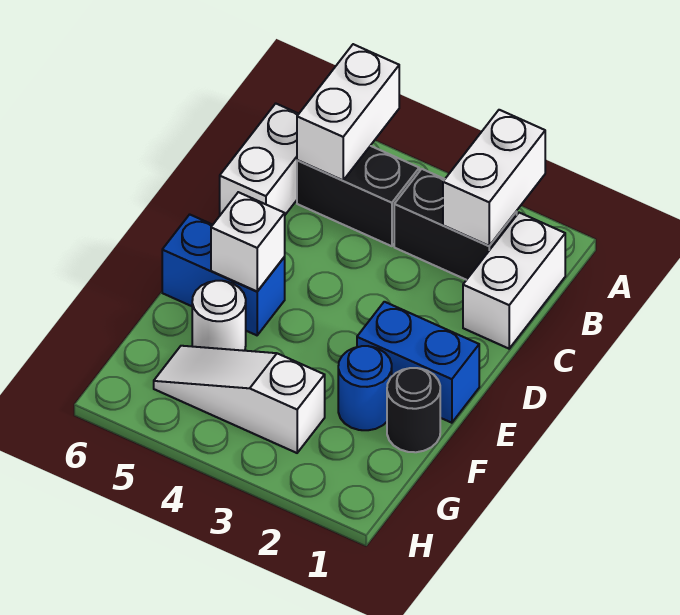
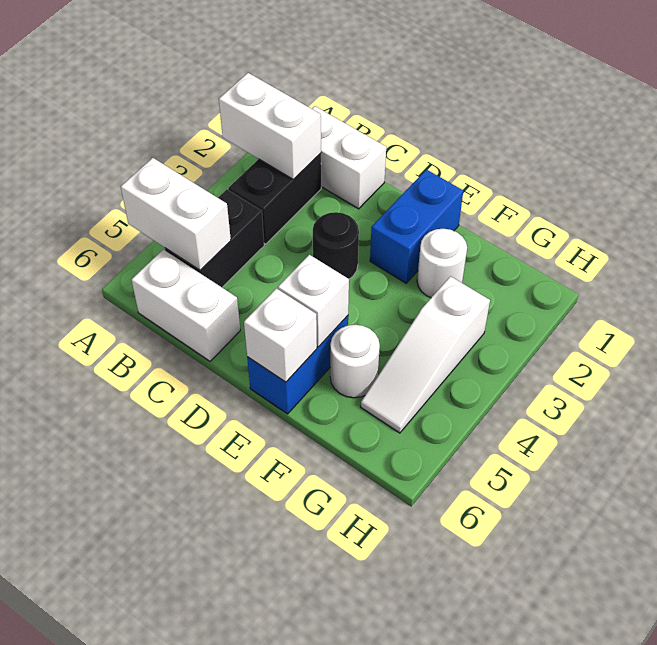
none -> white brick E6 level 2
black round brick F1 level 1 -> black round brick D3 level 1
blue round brick F2 level 1 -> white round brick F2 level 1

